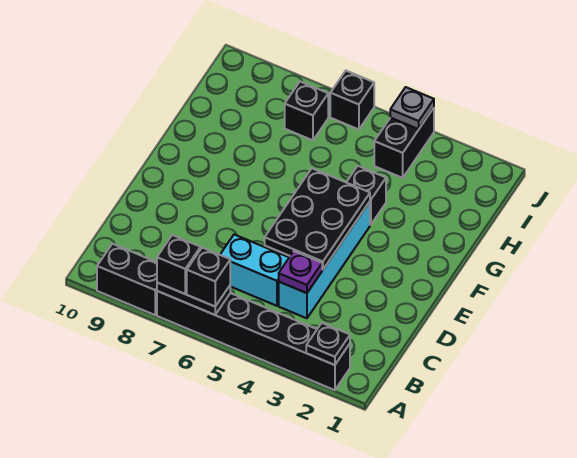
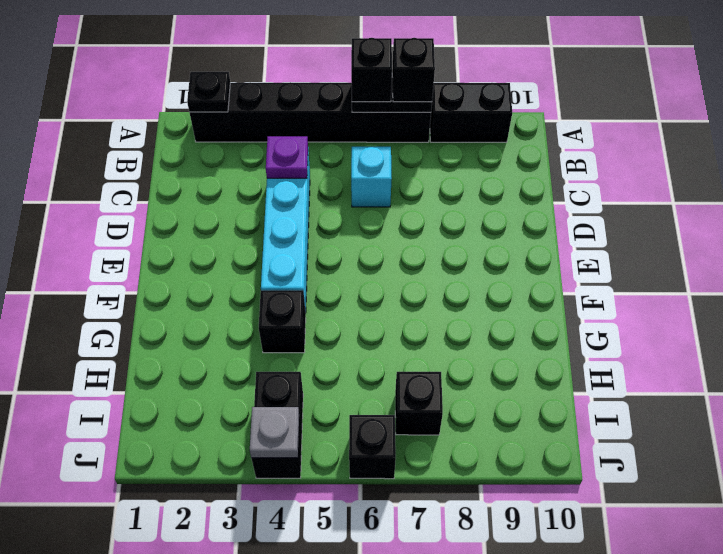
cyan brick C5:C6 level 1 -> cyan brick C6 level 1
black plate D4:F5 level 2 -> none

